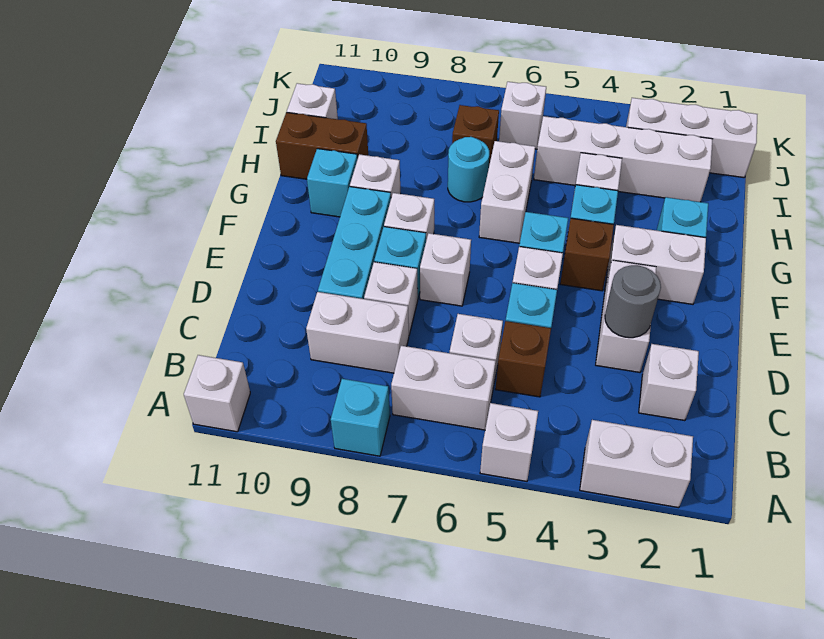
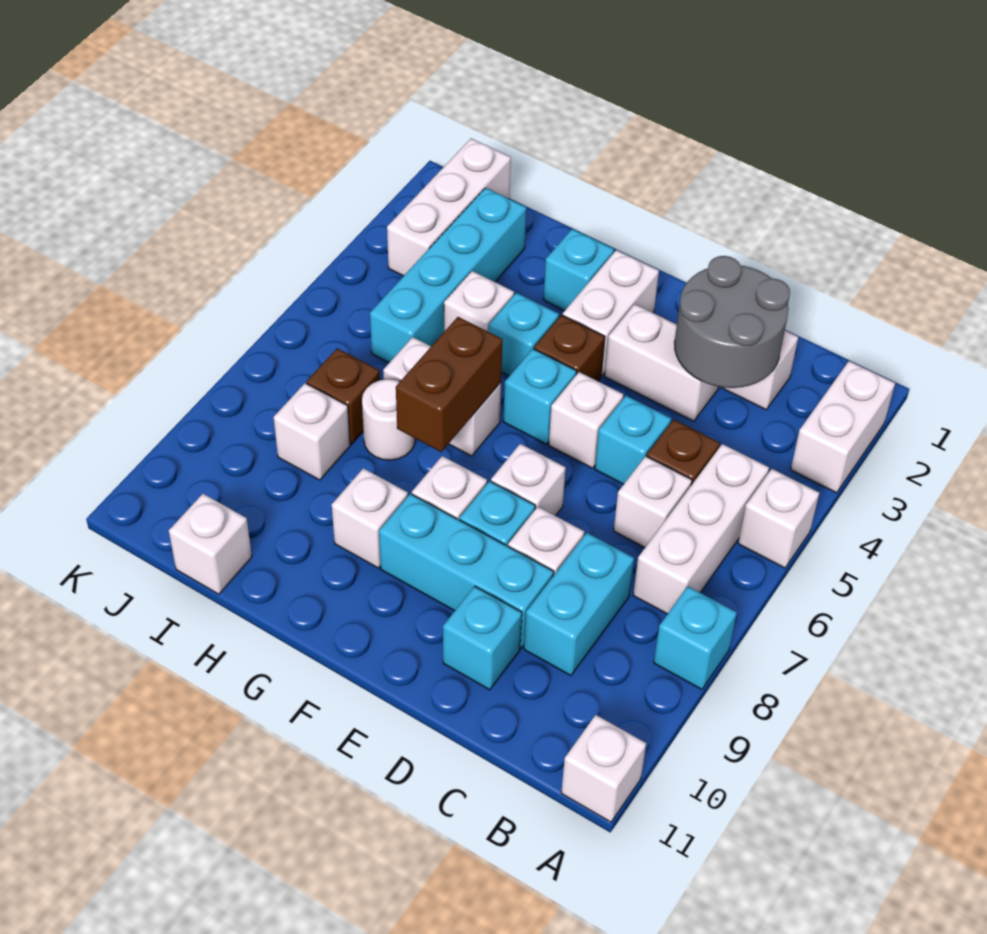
white brick B6:B7 level 1 -> white brick B5:B7 level 1
white brick C8:C9 level 1 -> cyan brick C8:C9 level 1
grey round brick D3 level 2 -> grey round brick C2:D3 level 2
cyan brick G10 level 1 -> cyan brick D10 level 1
cyan round brick H7 level 1 -> white round brick H7 level 1
brown brick H10:H11 level 1 -> brown brick G6:G7 level 2
white brick I2:I5 level 1 -> cyan brick I2:I5 level 1
white brick J6 level 1 -> white brick I8 level 1

